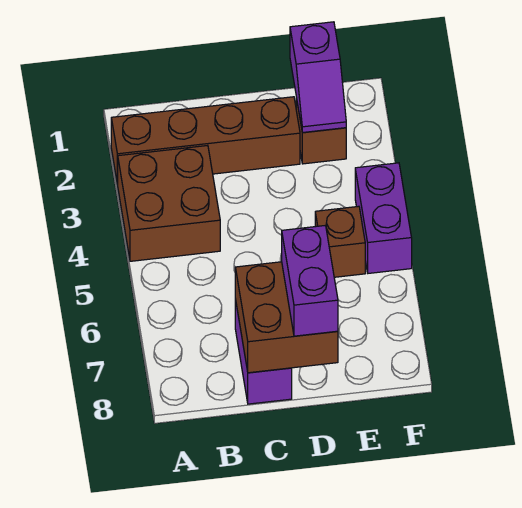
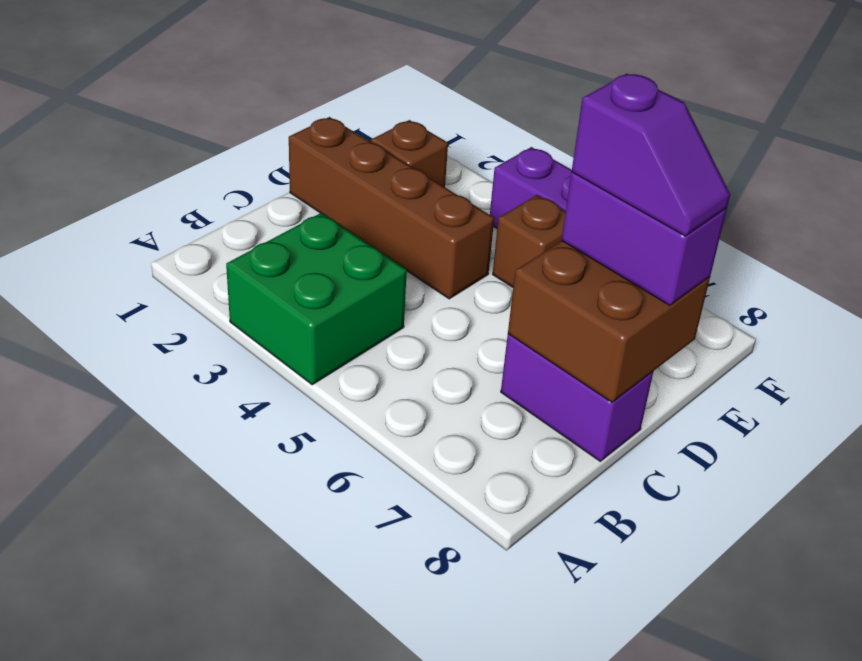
brown brick A2:D2 level 1 -> brown brick D1:D4 level 1
brown brick A3:B4 level 1 -> green brick A3:B4 level 1
purple slope E1:E2 level 2 top 1 -> purple slope D7:D8 level 4 top 7

